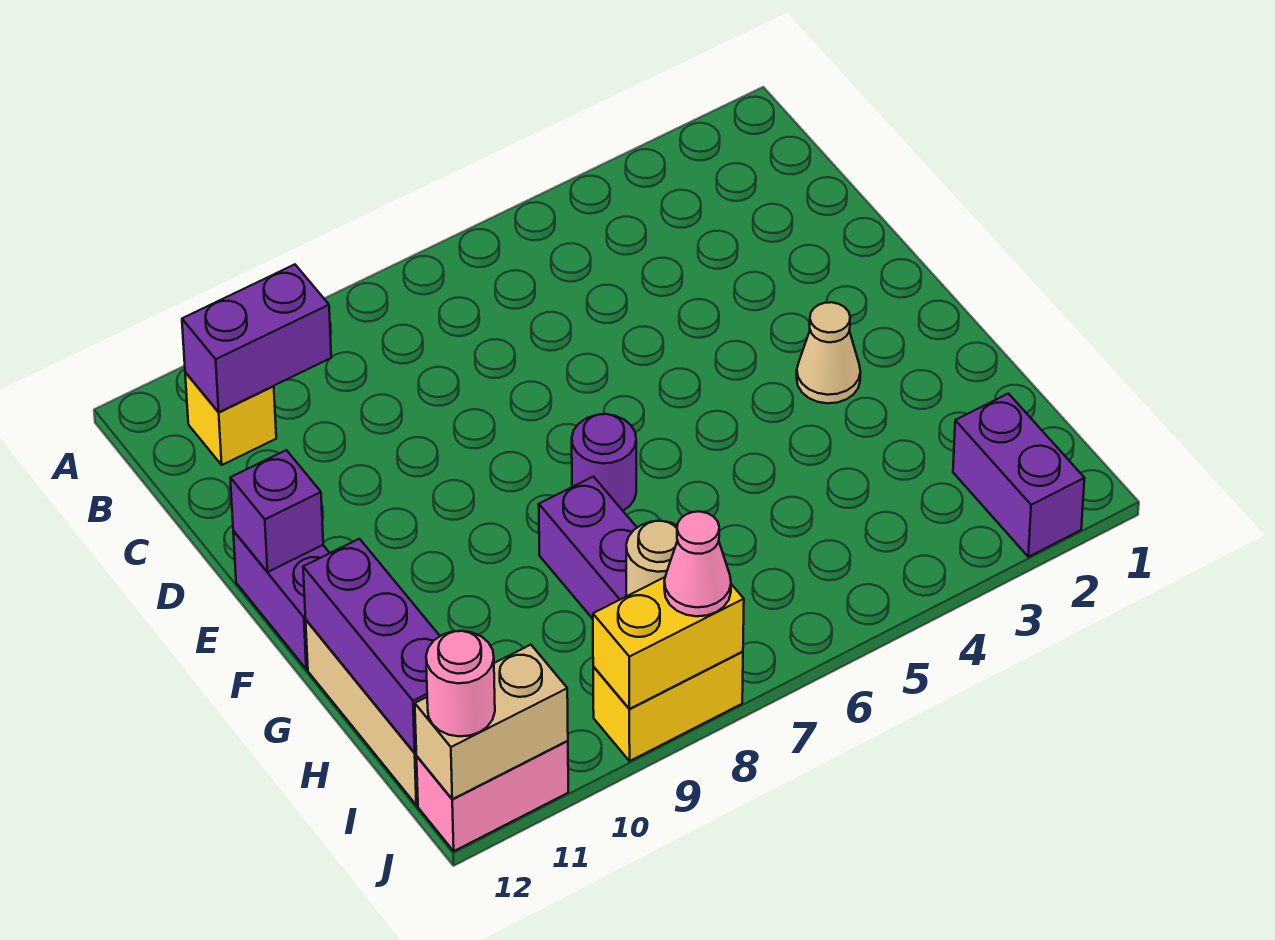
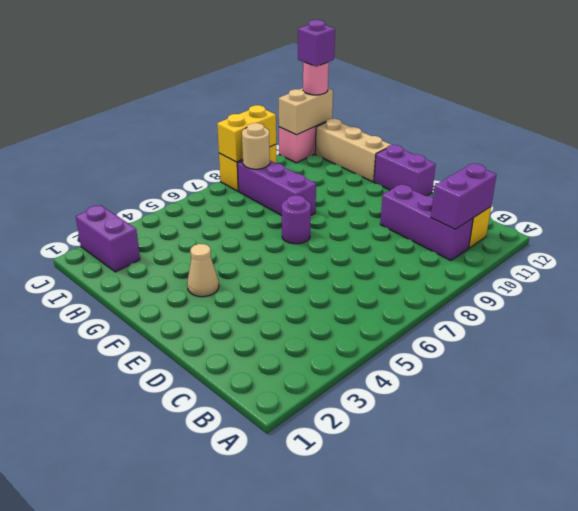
purple brick E12 level 2 -> purple brick J12 level 4
purple brick G12:I12 level 2 -> purple brick B10:D10 level 1
pink cone J8 level 3 -> none

